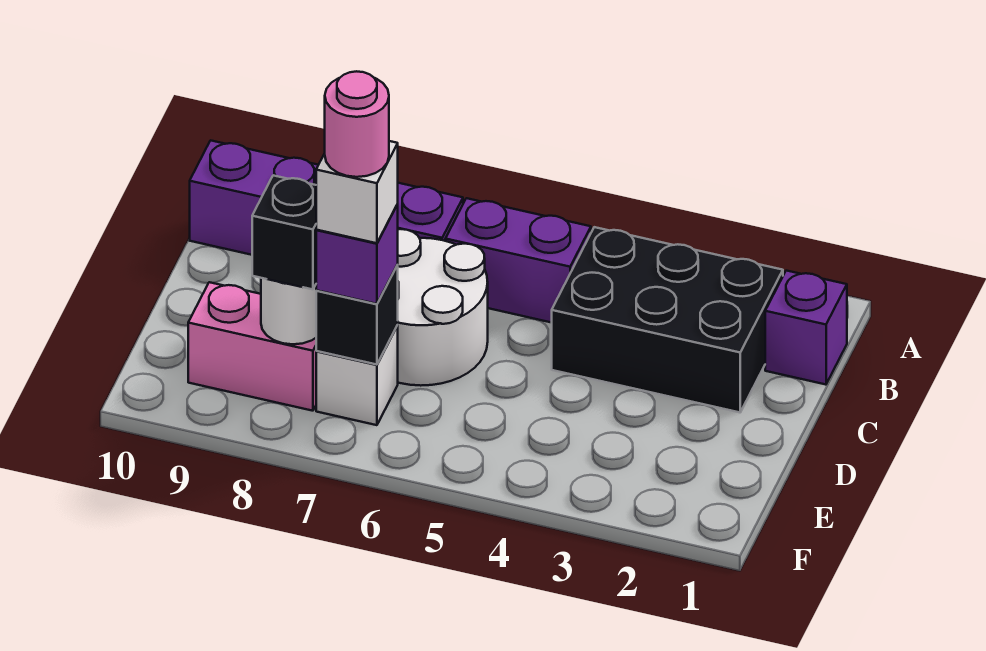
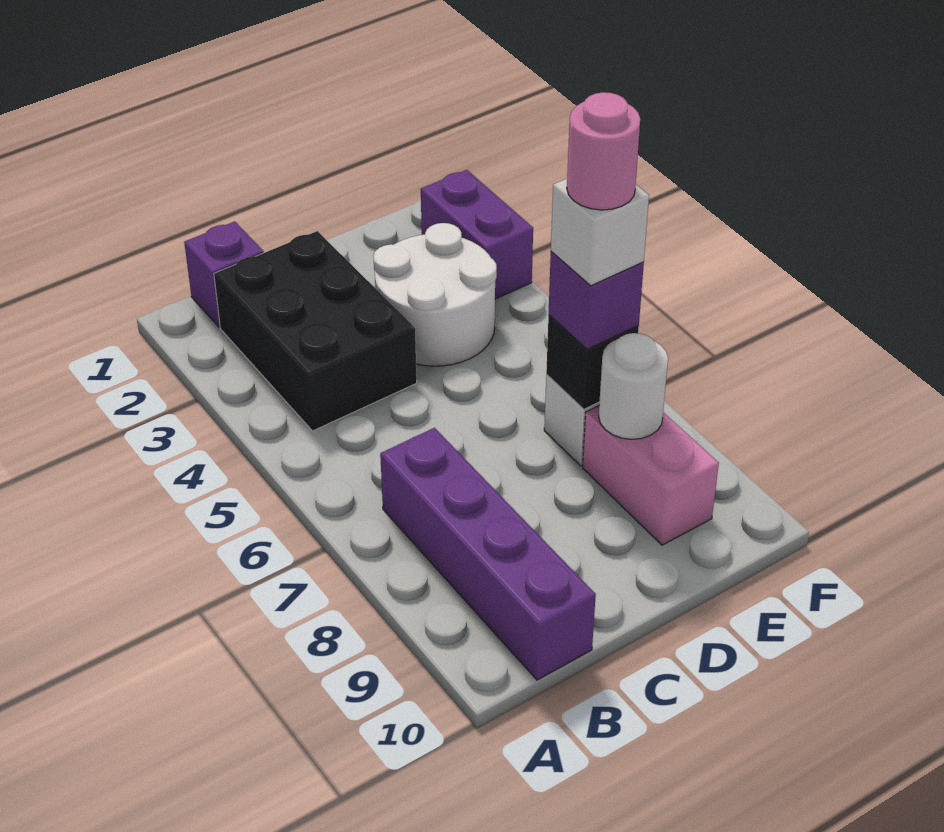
purple brick B5:B6 level 1 -> purple brick F2:F3 level 1
white round brick C6:D7 level 1 -> white round brick D3:E4 level 1
black brick E8 level 3 -> none

